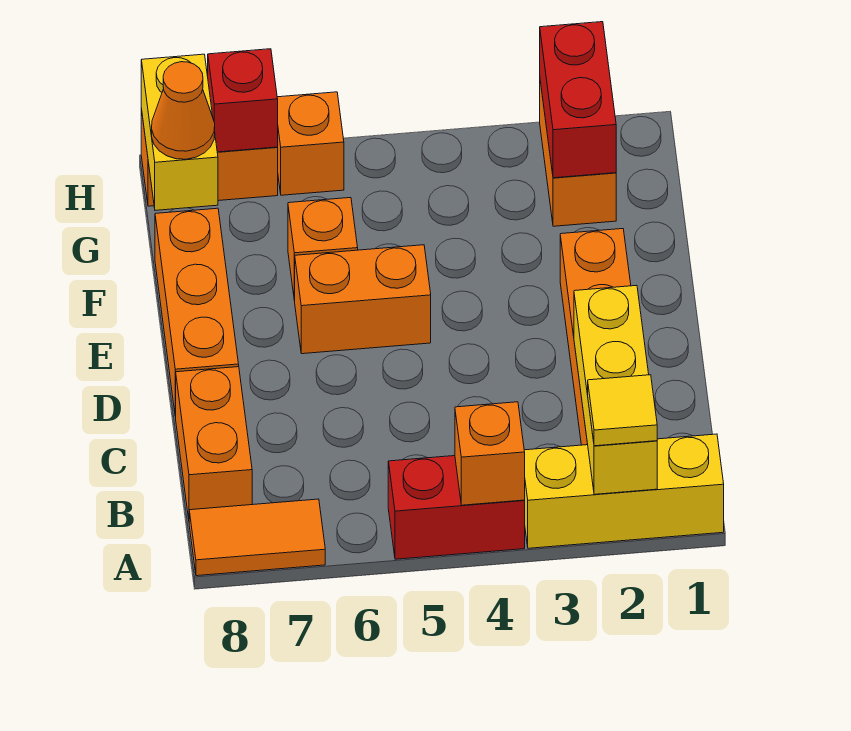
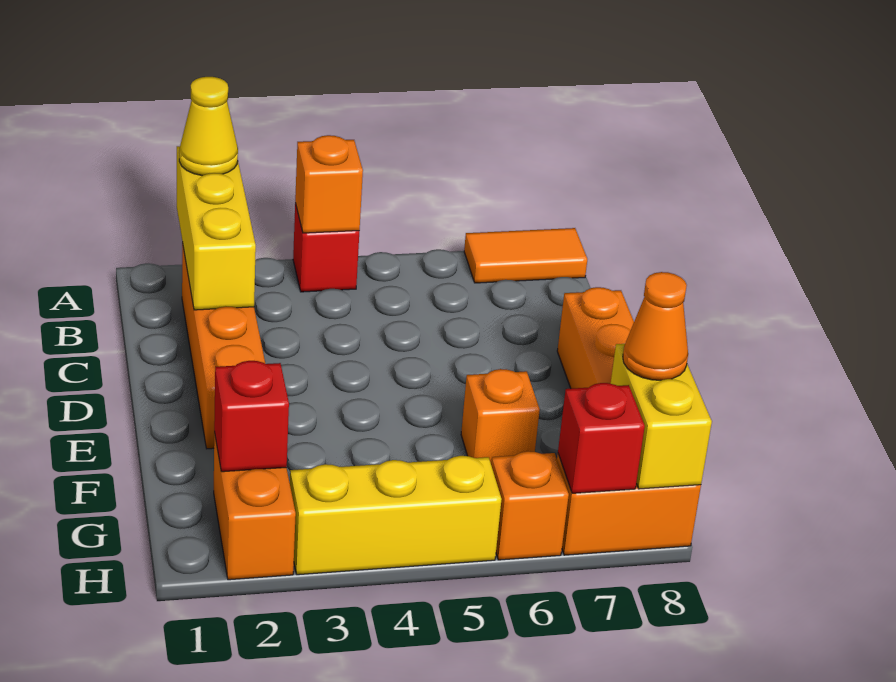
yellow brick A1:A3 level 1 -> yellow brick H3:H5 level 1
yellow tile A2 level 3 -> yellow cone A2 level 3
red brick A4:A5 level 1 -> red brick A4 level 1
orange brick B8:C8 level 1 -> none
orange brick E5:E6 level 1 -> none
red brick G2:H2 level 2 -> red brick G2 level 2

